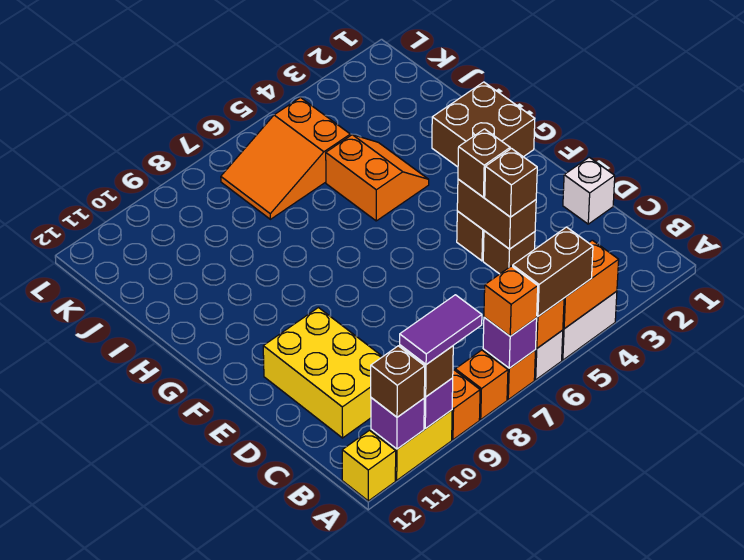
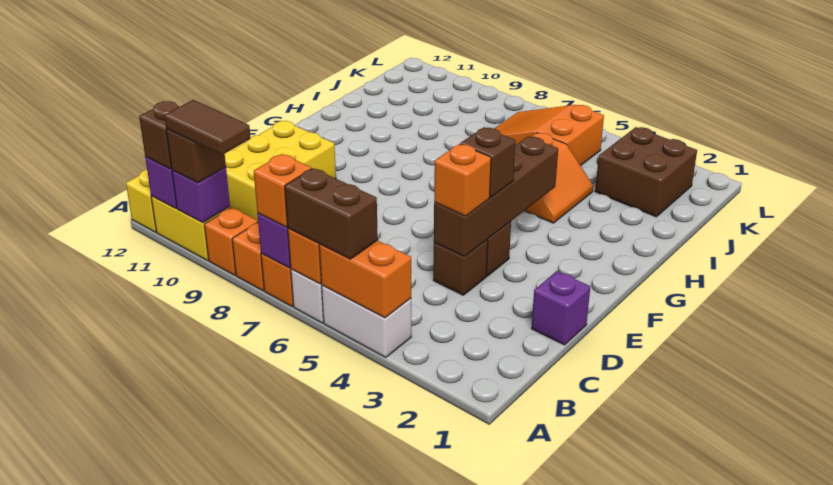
purple tile A9:A10 level 4 -> brown tile A9:A10 level 4
white brick D1 level 1 -> purple brick D1 level 1
brown brick D4:E4 level 2 -> brown brick D4:G4 level 2
brown brick D4 level 3 -> orange brick D4 level 3
brown brick G1:H2 level 1 -> brown brick J2:K3 level 1

